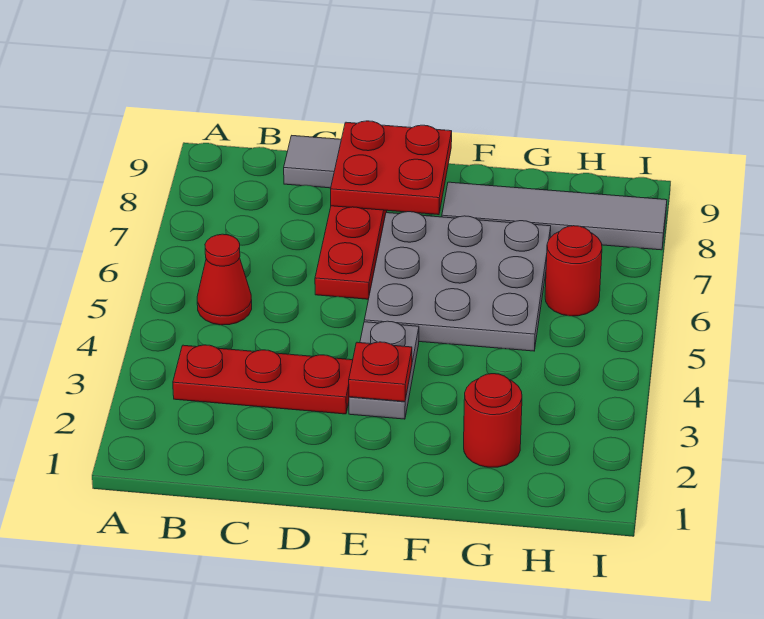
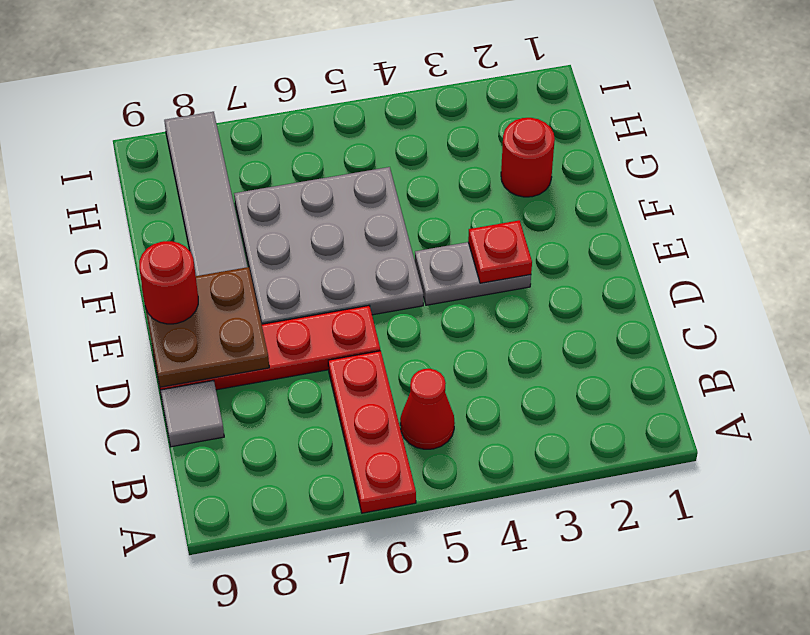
red plate B3:D3 level 1 -> red plate A6:C6 level 1
red plate D8:E9 level 2 -> brown plate D8:E9 level 2
red round brick H6 level 1 -> red round brick E9 level 3

